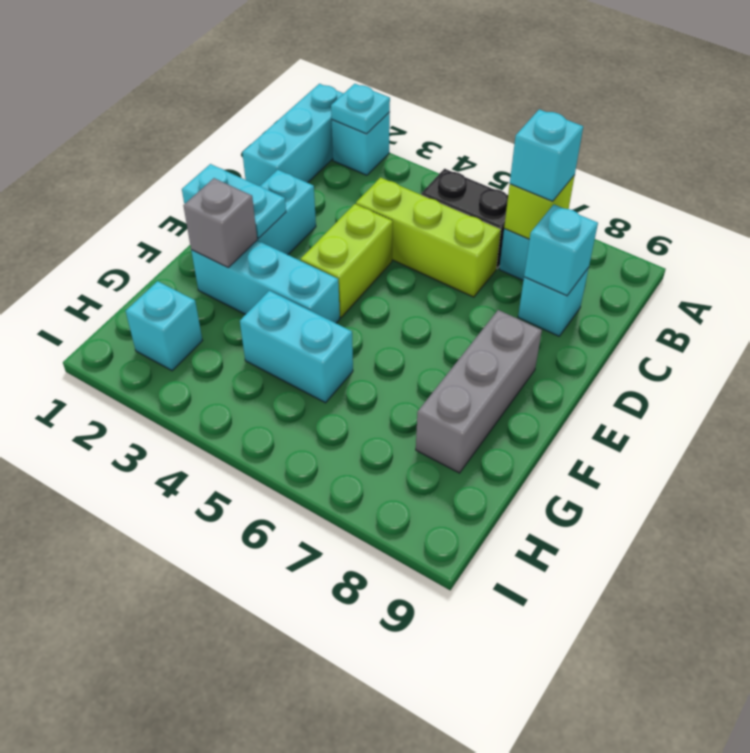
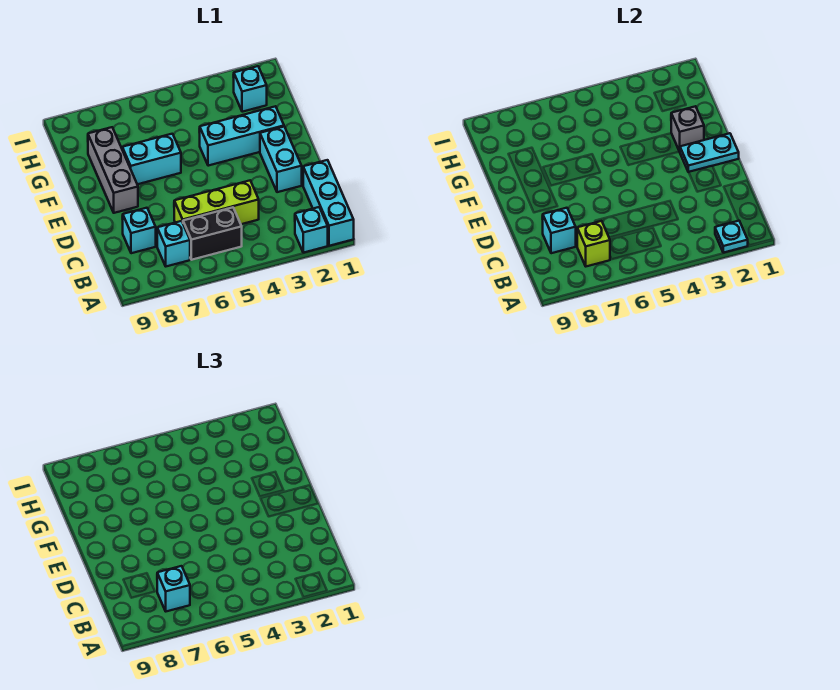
lime brick D4:E4 level 1 -> none
cyan brick G4:G5 level 1 -> cyan brick F6:F7 level 1

